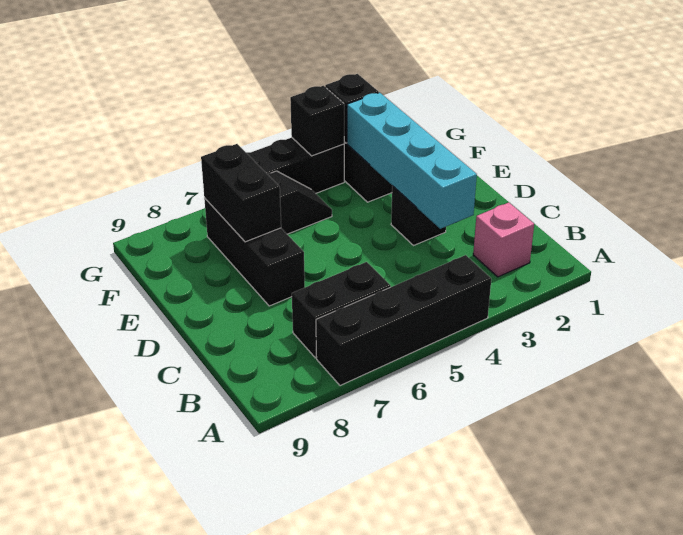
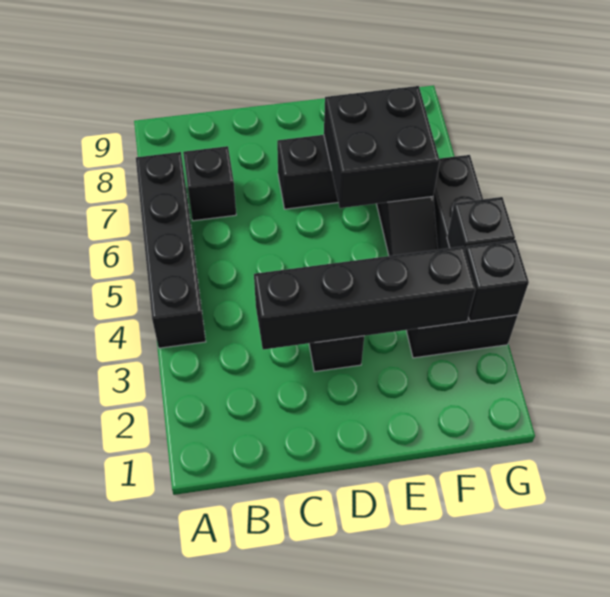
pink brick B2 level 1 -> none
black brick B6:B7 level 1 -> black brick B7 level 1
cyan brick C3:F3 level 2 -> black brick C3:F3 level 2
black brick E7:F7 level 2 -> black brick E6:F7 level 2

